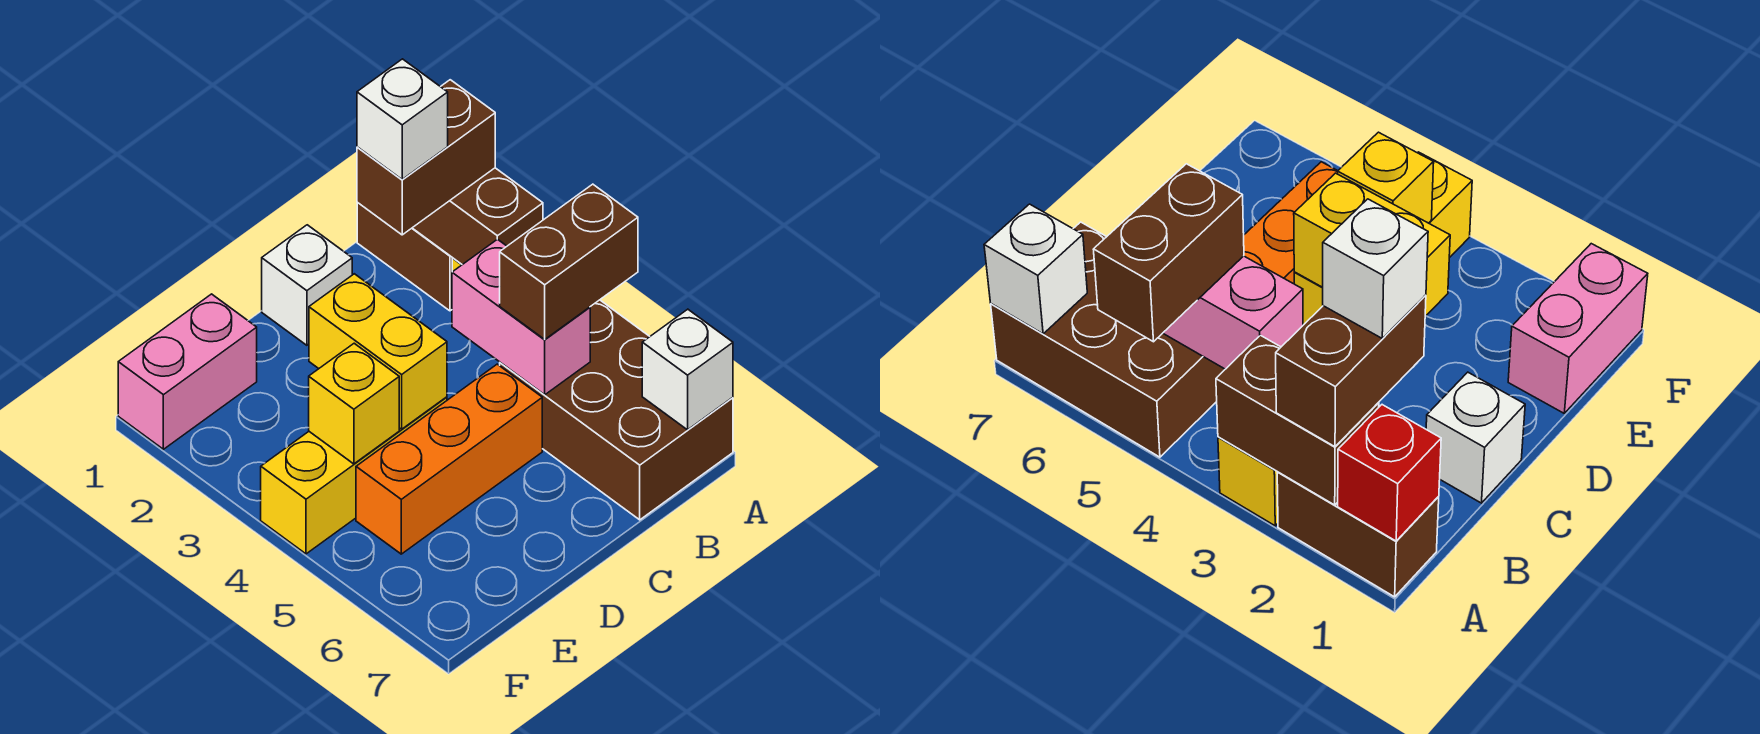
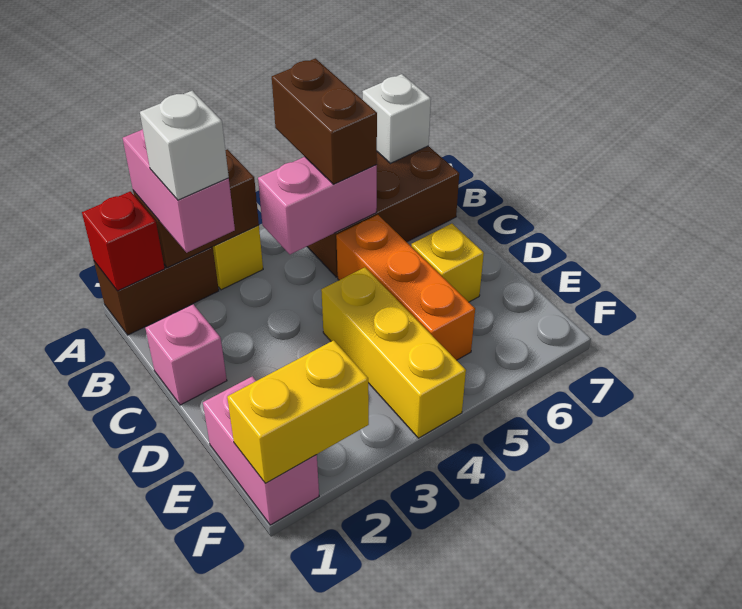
brown brick A2:B2 level 3 -> pink brick A2:B2 level 3
white brick C1 level 1 -> pink brick C1 level 1
yellow brick D3:D4 level 2 -> yellow brick F1:F2 level 2
yellow brick E4 level 2 -> yellow brick D6 level 1

